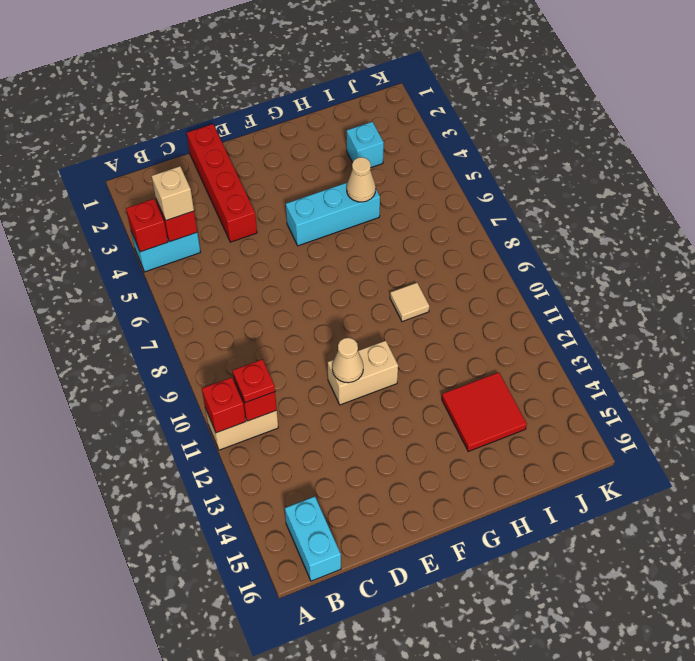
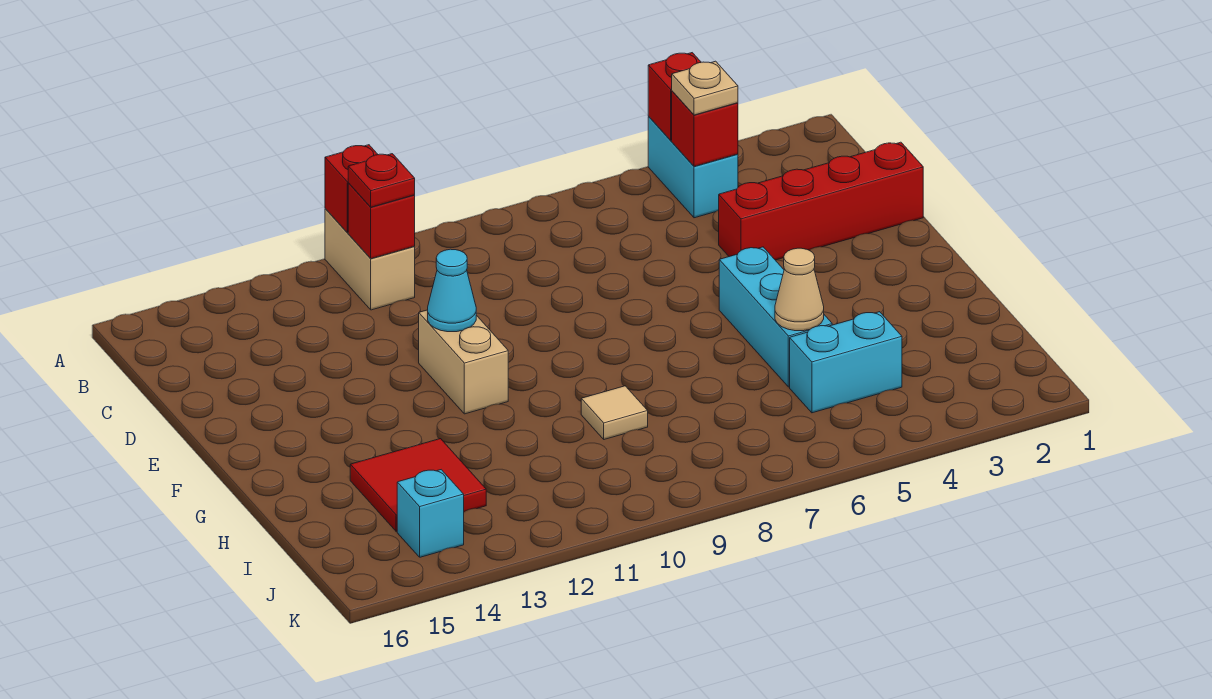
tan brick B4 level 3 -> tan plate B4 level 3
cyan brick B15:B16 level 1 -> cyan brick I4:I5 level 1
tan cone E11 level 2 -> cyan cone E11 level 2
cyan brick I3 level 1 -> cyan brick J14 level 1

